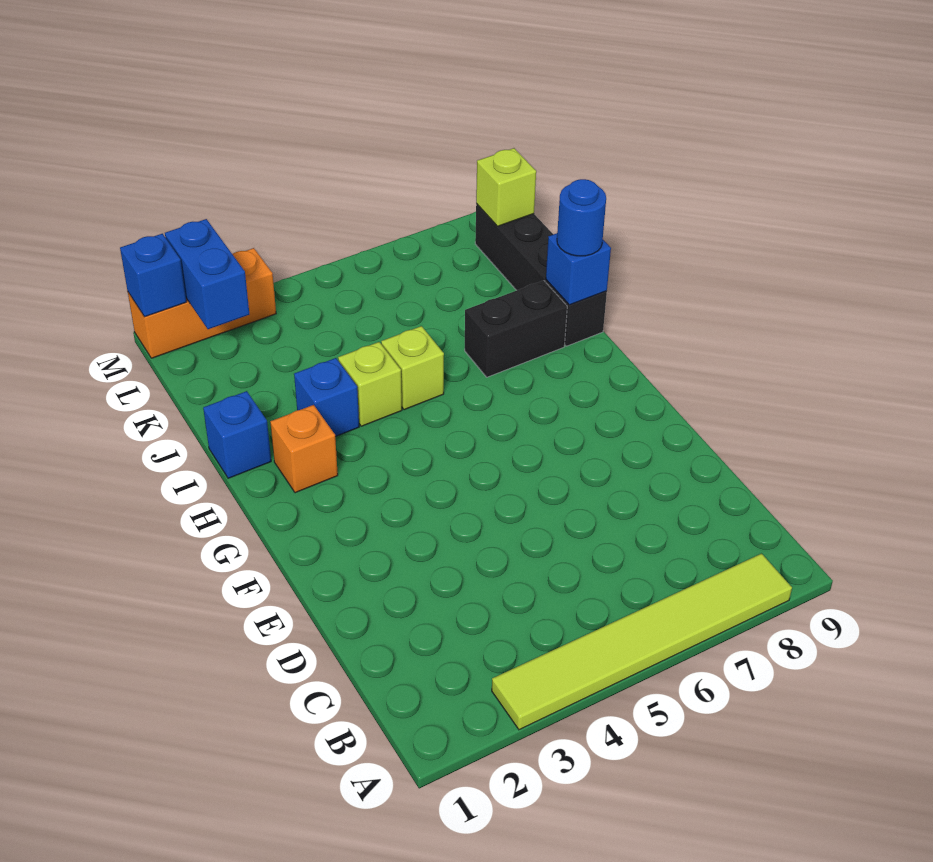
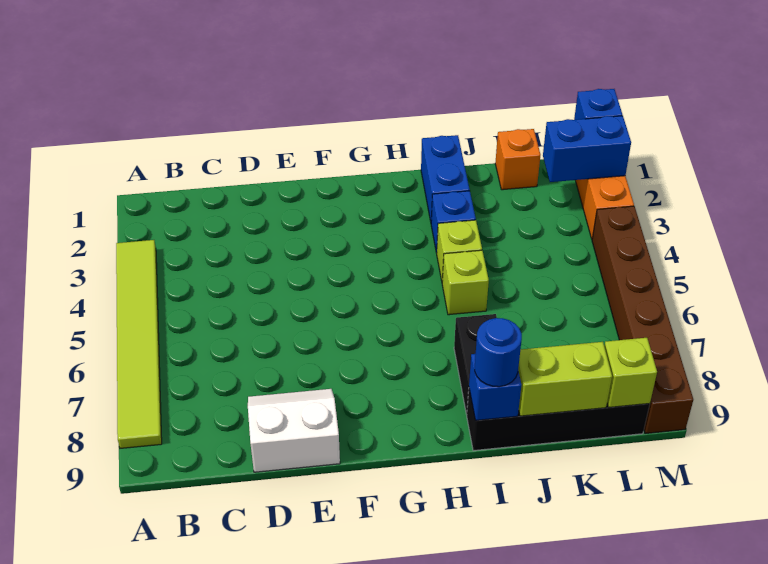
none -> white slope D8:E9 level 1 top 9
orange brick H2 level 1 -> orange brick K1 level 1
blue brick I1 level 1 -> blue brick I1:I2 level 1
none -> lime brick J9:K9 level 2
none -> brown brick M4:M9 level 1

